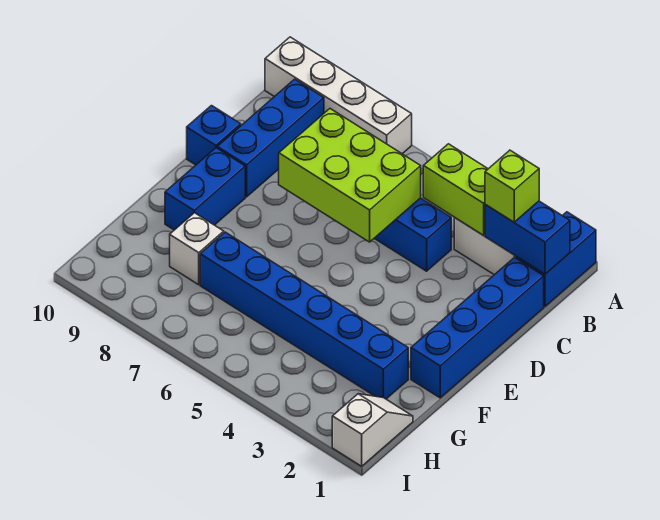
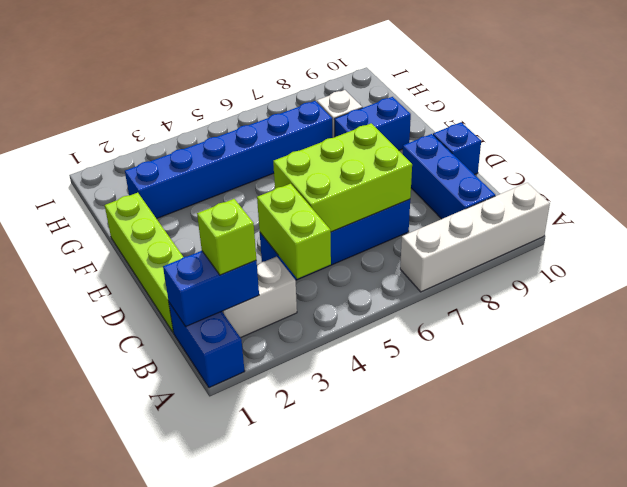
lime brick B3:B4 level 2 -> lime brick B4:C4 level 2
blue brick C1:F1 level 1 -> lime brick C1:F1 level 1
blue brick E9:F9 level 1 -> blue brick F8:F9 level 1
white slope H1:I1 level 1 top I -> none

